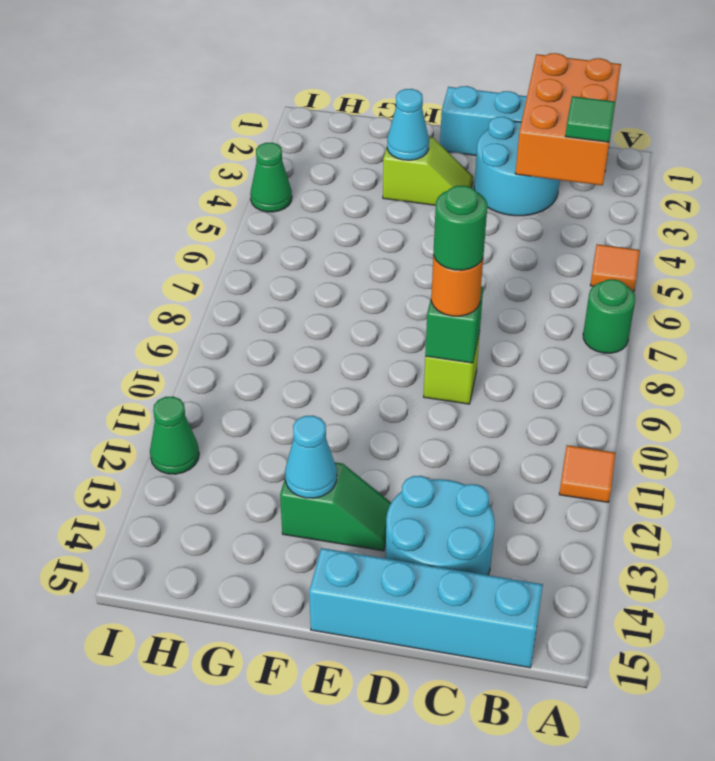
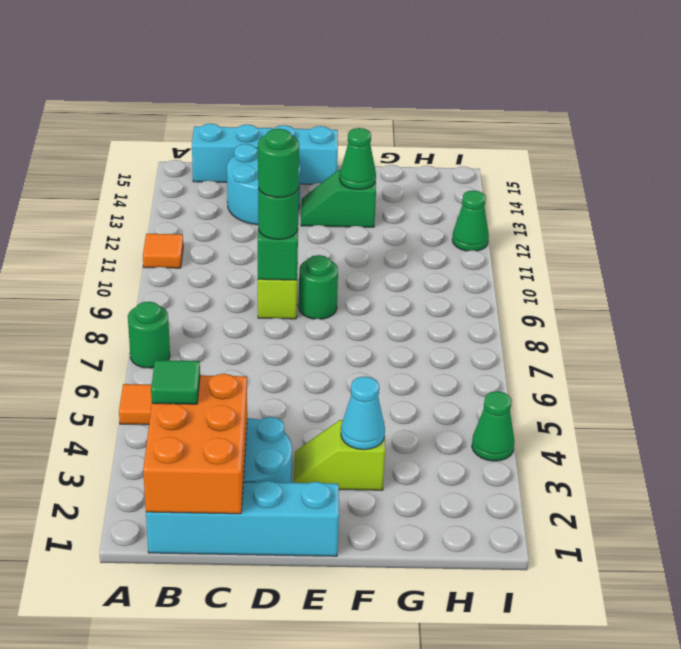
orange round brick D9 level 3 -> green round brick D9 level 3
none -> green round brick E9 level 1
cyan cone F13 level 2 -> green cone F13 level 2

